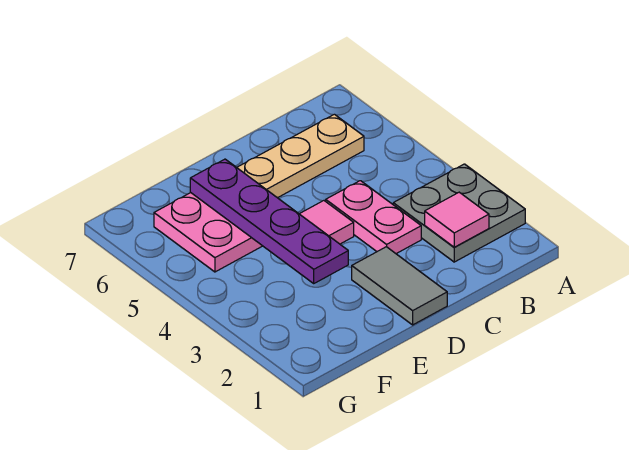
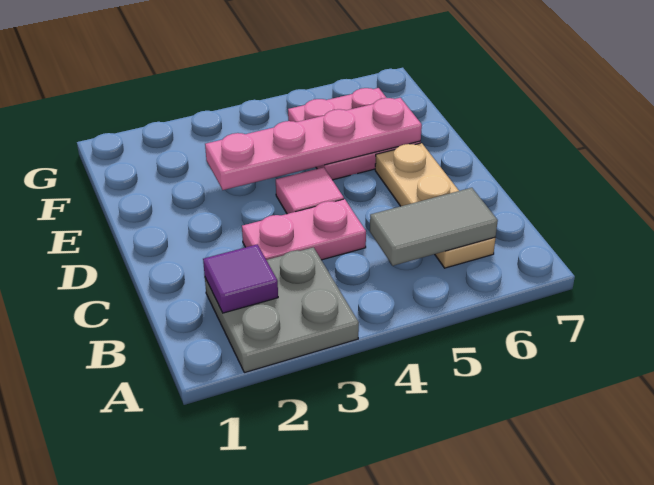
pink tile B2 level 2 -> purple tile B2 level 2
grey tile D1:D2 level 1 -> grey tile B5:B6 level 2
purple plate E3:E6 level 2 -> pink plate E3:E6 level 2

